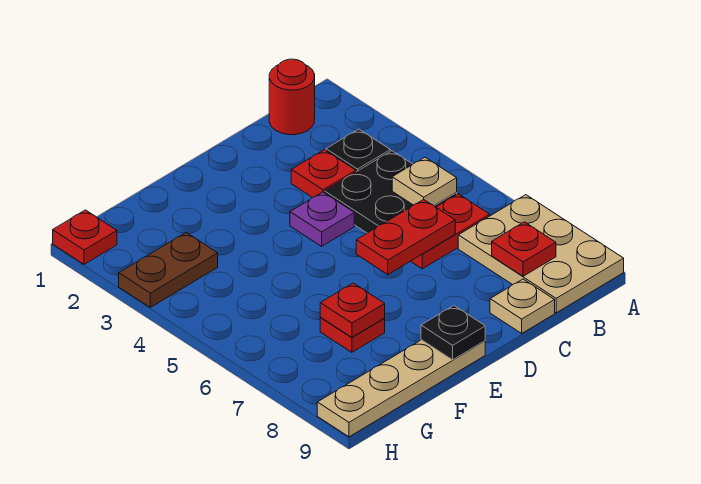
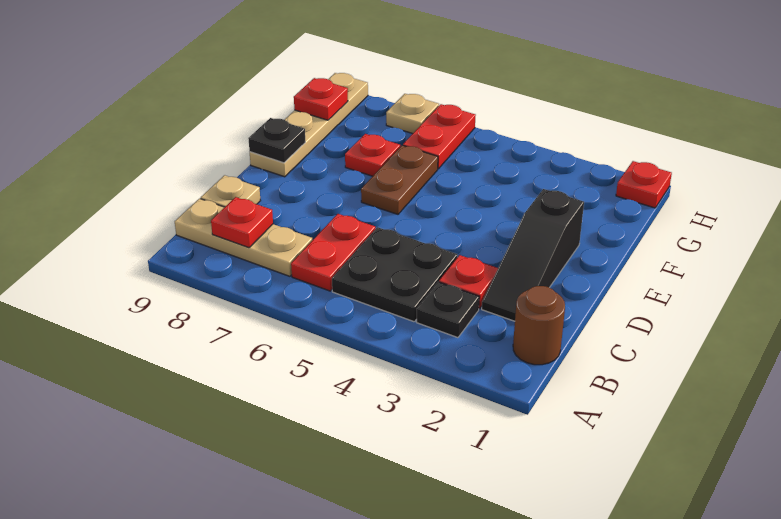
tan plate A7:B9 level 1 -> tan plate B7:B9 level 1
red round brick B1 level 1 -> brown round brick B1 level 1
tan plate B5 level 2 -> tan plate H7 level 1
none -> black slope C2:E2 level 1 top E
red plate C6:D6 level 2 -> red plate G6:H6 level 1
purple plate D4 level 1 -> none
red plate F7 level 2 -> red plate G9 level 2
brown plate G3:H3 level 1 -> brown plate E6:F6 level 1

